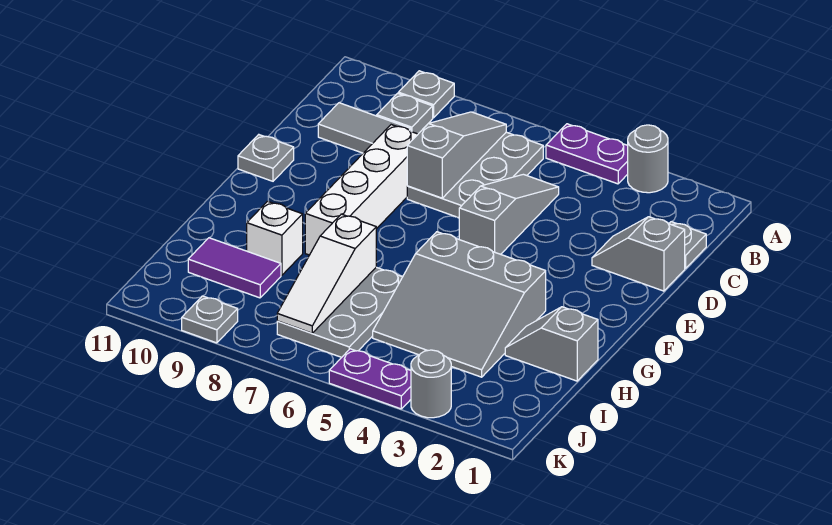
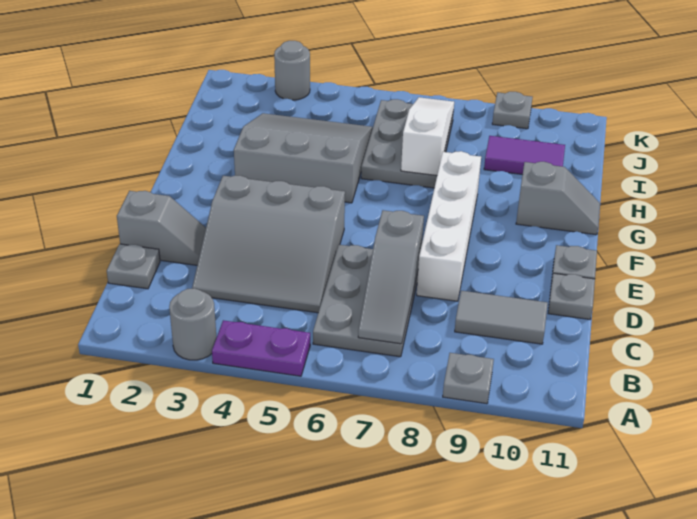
grey plate B9 level 1 -> grey plate D11 level 1
grey slope C5:E5 level 1 top E -> grey slope C3:E5 level 1 top E
grey slope H1:H2 level 1 top 1 -> grey slope G10:G11 level 1 top 10
white brick H9 level 1 -> none
purple plate K4:K5 level 1 -> none

